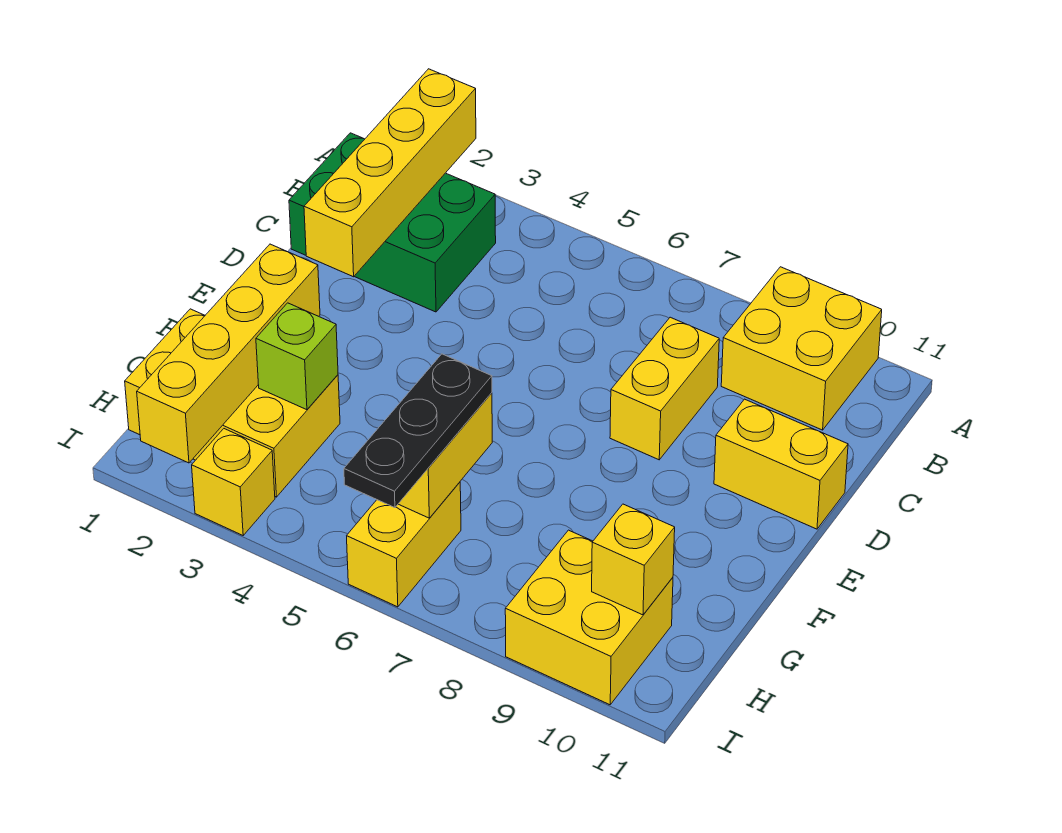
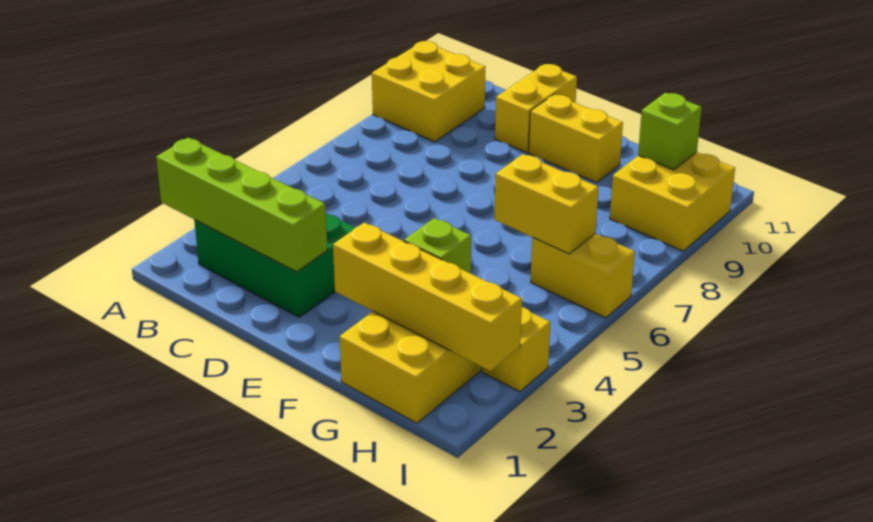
yellow brick A2:D2 level 2 -> lime brick A2:D2 level 2
green brick B1:C3 level 1 -> green brick B2:D3 level 1
yellow brick C8:D8 level 1 -> yellow brick E10:F10 level 1
black plate G6:I6 level 3 -> none
yellow brick H10 level 2 -> lime brick H10 level 2

